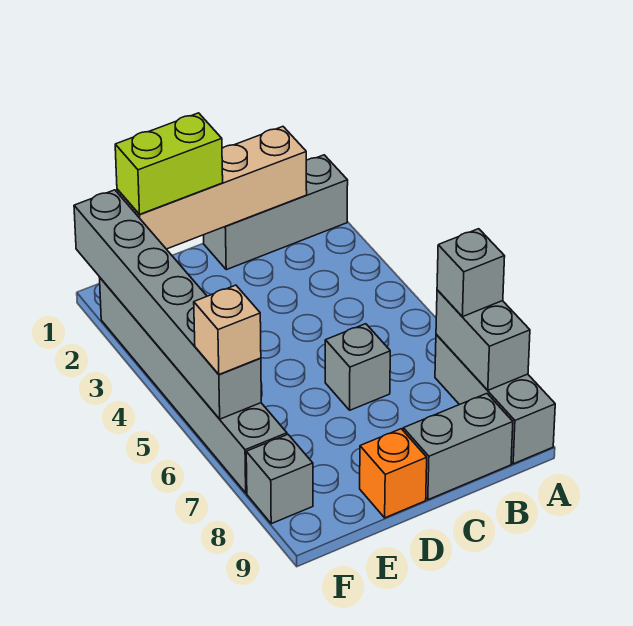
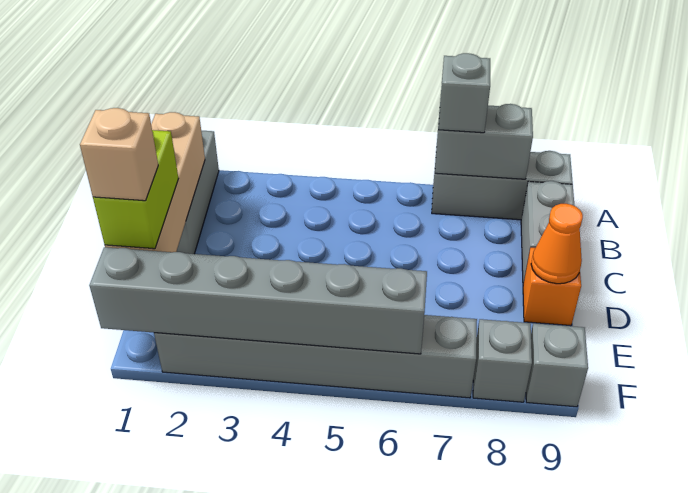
grey brick C6 level 1 -> grey brick F9 level 1
none -> orange cone D9 level 2
tan brick F6 level 3 -> tan brick E1 level 4

